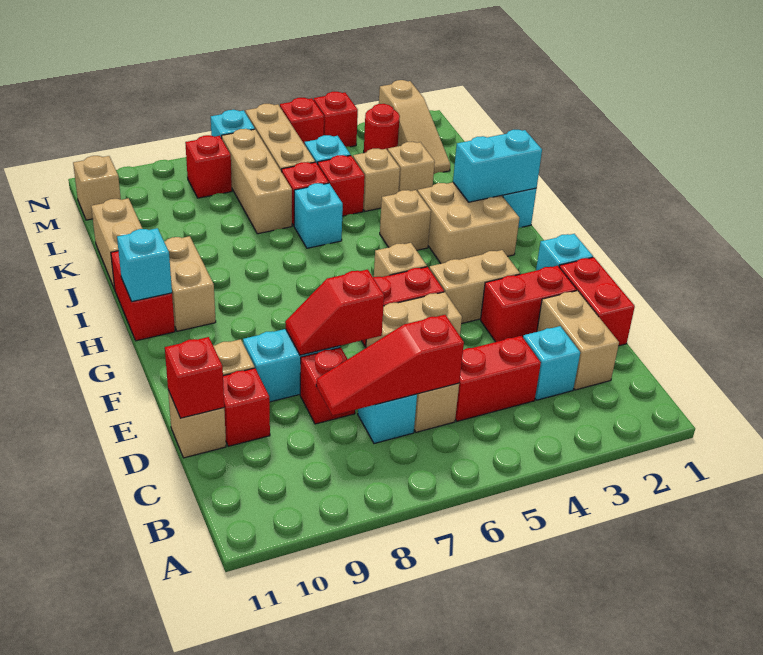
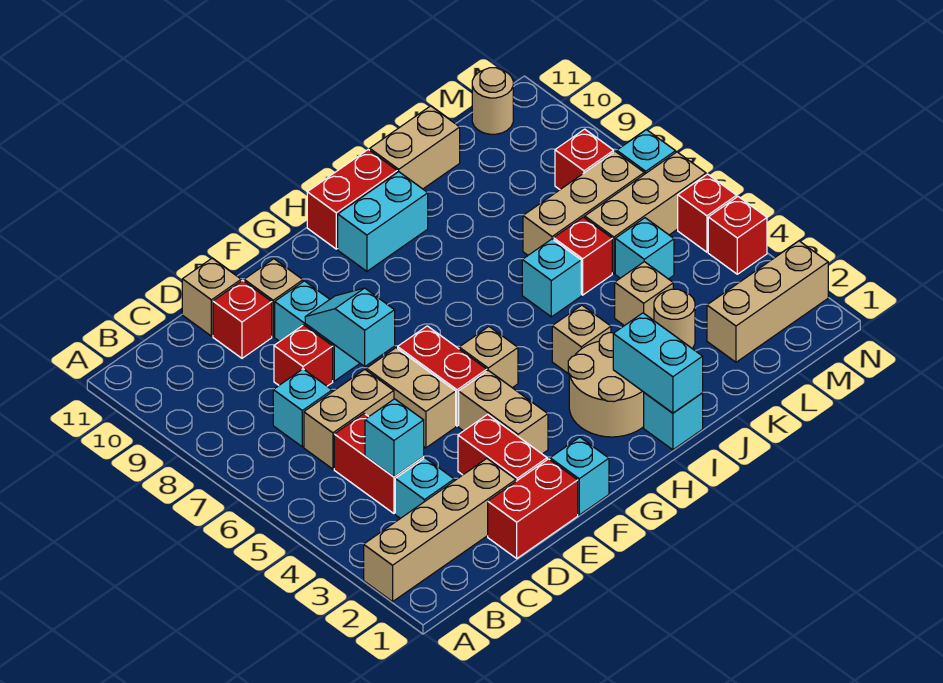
tan brick C2:D2 level 1 -> tan brick A2:D2 level 1
red slope C6:C8 level 2 top 6 -> none
red brick D11 level 2 -> none
red slope E7:E8 level 2 top 7 -> cyan slope E7:E8 level 2 top 7
tan brick H2:I3 level 1 -> tan round brick H2:I3 level 1
tan brick H10:I10 level 1 -> cyan brick H10:I10 level 1
cyan brick H11 level 2 -> cyan brick C4 level 2
tan brick K3 level 1 -> tan round brick K3 level 1
red brick K5 level 1 -> none
tan slope L2:N2 level 1 top N -> tan brick L2:N2 level 1
red round brick M3 level 1 -> none
tan brick M11 level 1 -> tan round brick M11 level 1

